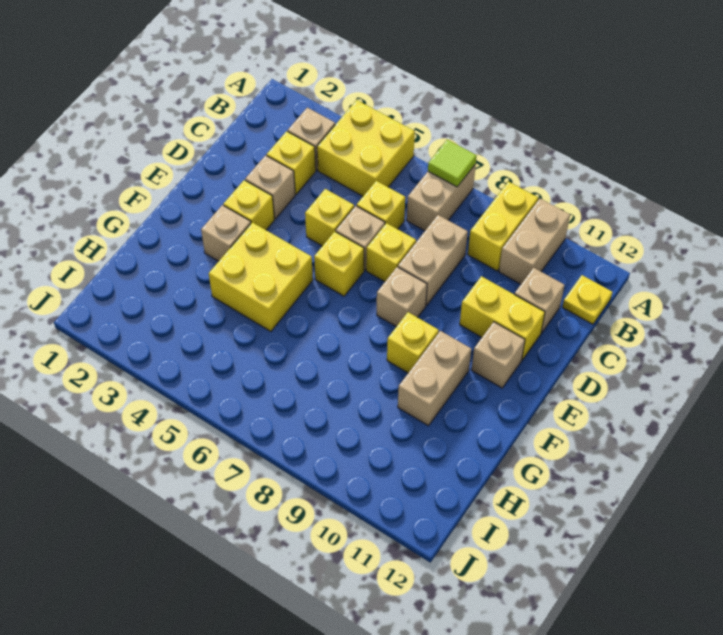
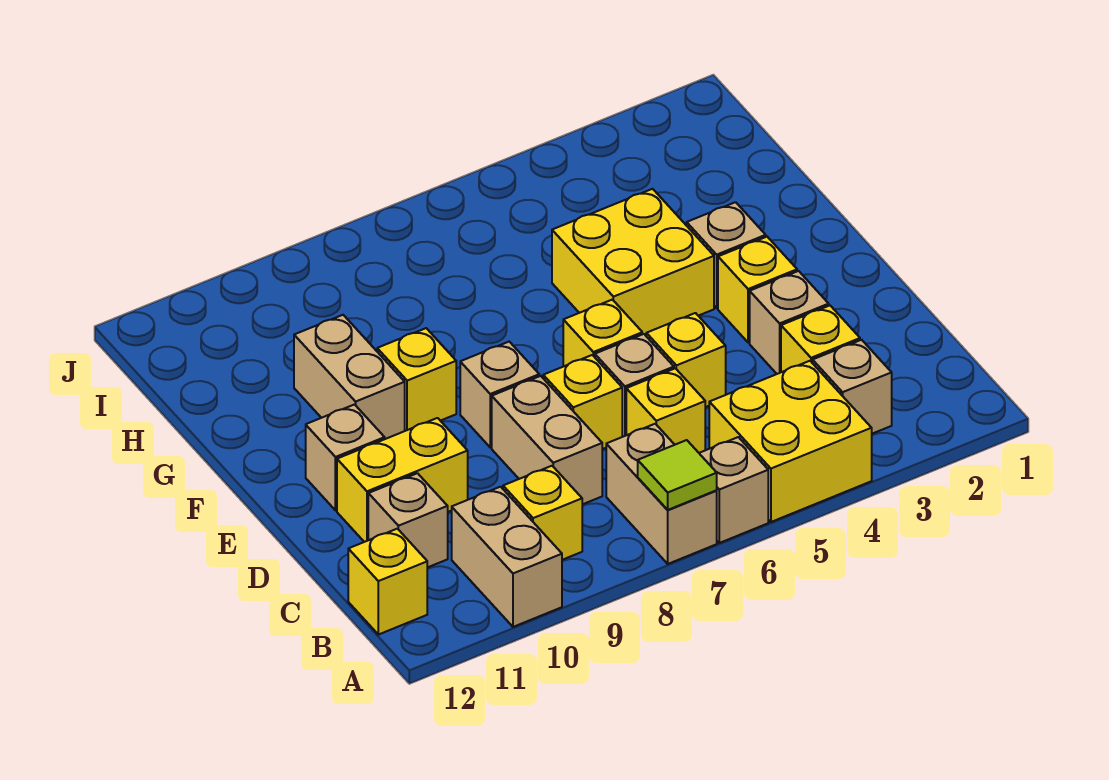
none -> tan brick A6 level 1
yellow brick A9:B9 level 1 -> yellow brick B9 level 1
yellow plate B12 level 1 -> yellow brick B12 level 1

